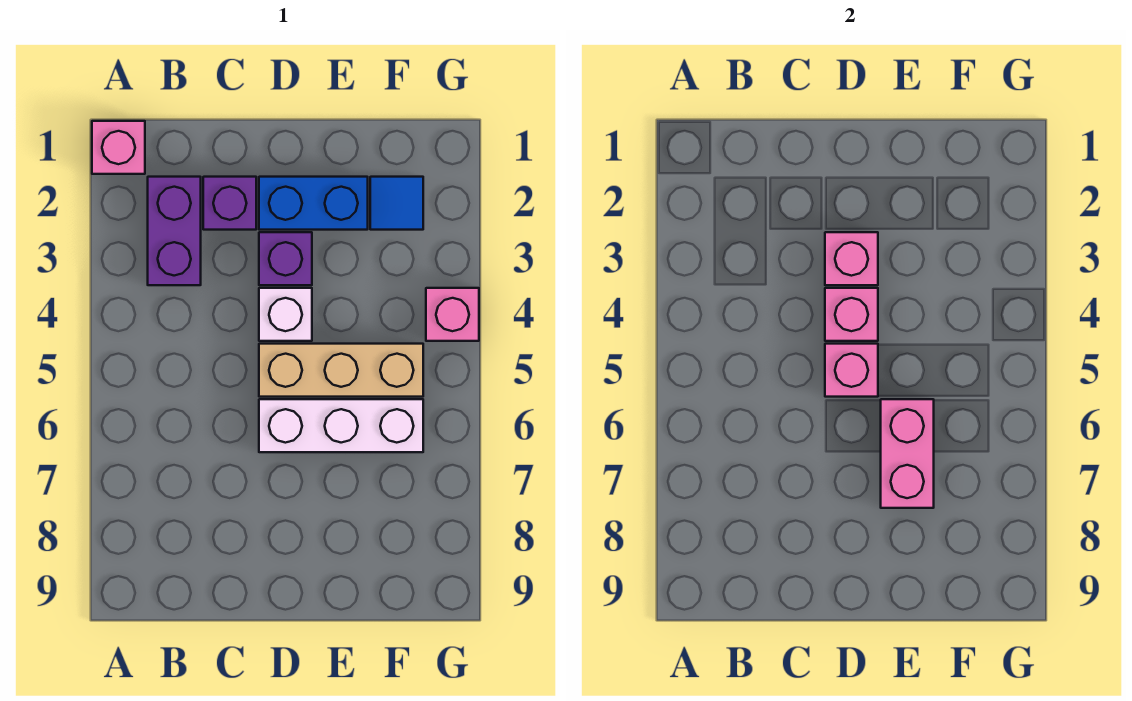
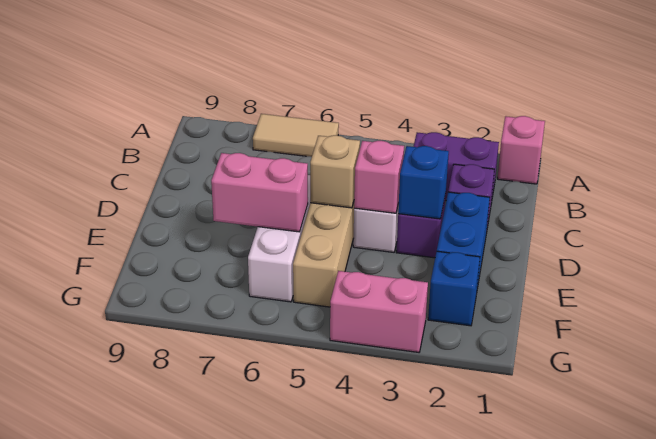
none -> tan tile A6:A7 level 1
pink brick D3 level 2 -> blue brick D3 level 2
pink brick D5 level 2 -> tan brick D5 level 2
blue tile F2 level 1 -> blue brick F2 level 1
pink brick G4 level 1 -> pink brick G3:G4 level 1

